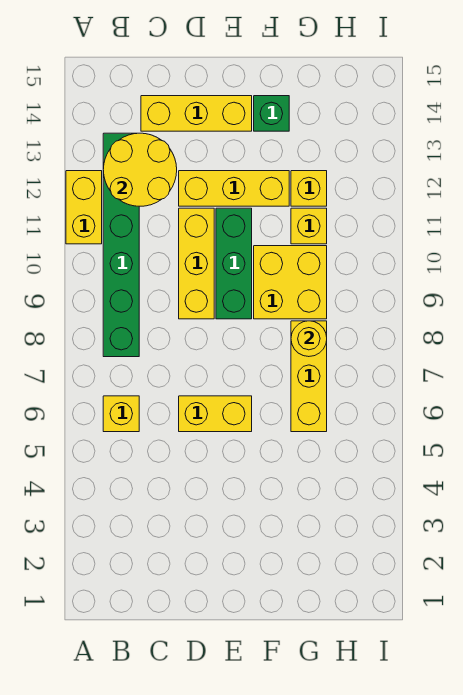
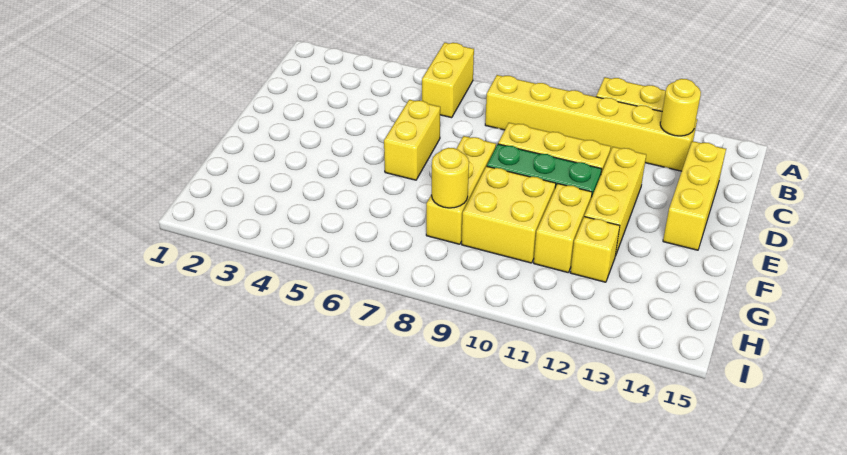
yellow brick B6 level 1 -> yellow brick A6:B6 level 1
green brick B8:B13 level 1 -> yellow brick B8:B13 level 1
yellow round brick B12:C13 level 2 -> yellow round brick B13 level 2
green brick F14 level 1 -> none
yellow brick G6:G8 level 1 -> yellow brick E8:G8 level 1
yellow brick G11 level 1 -> yellow brick F11:G11 level 1

